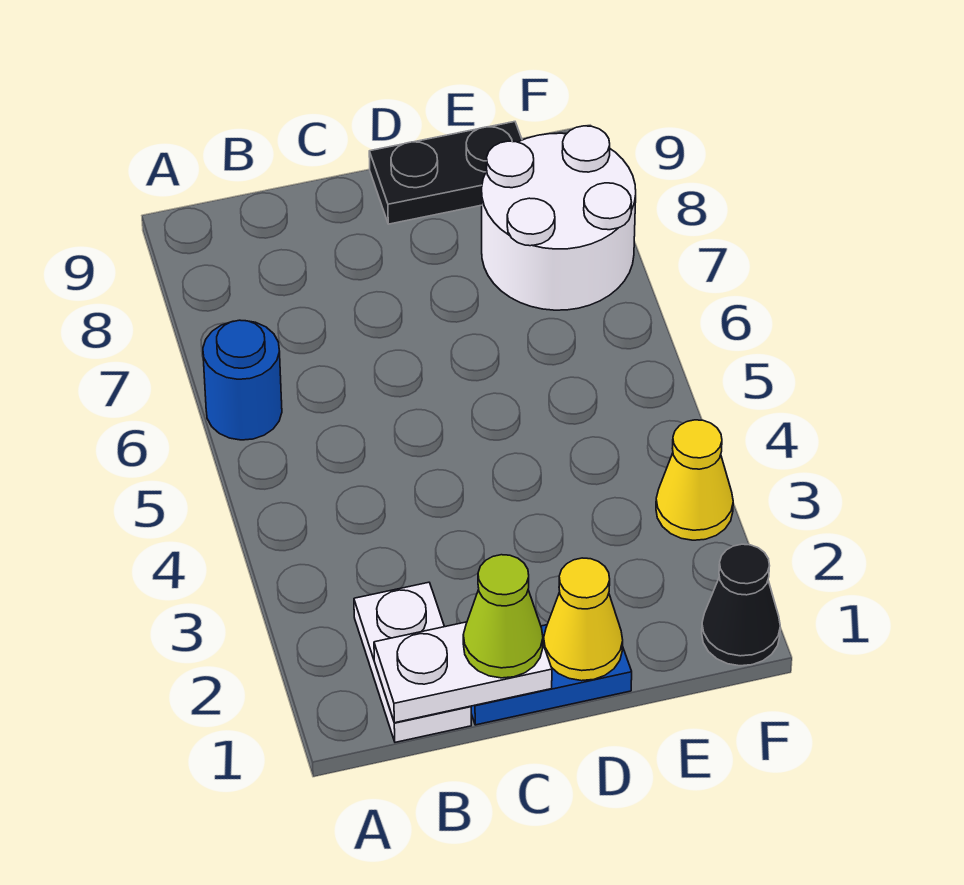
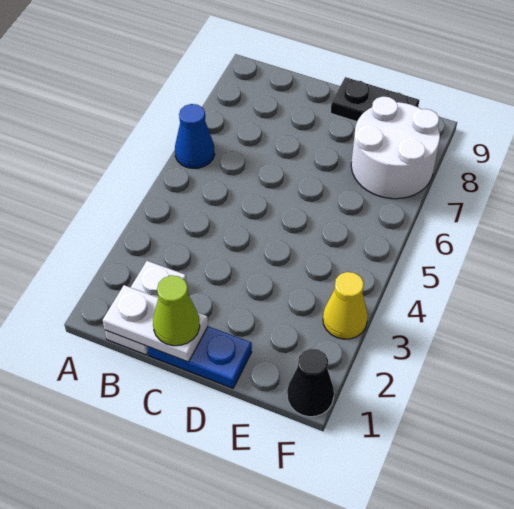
blue round brick A6 level 1 -> blue cone A6 level 1
yellow cone D1 level 2 -> none

